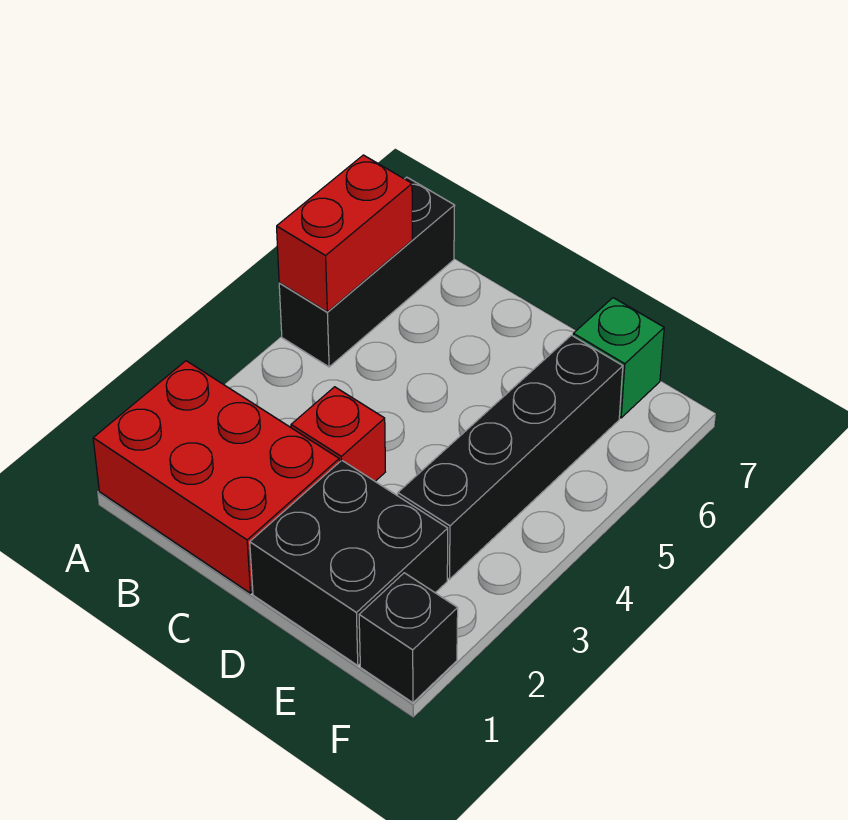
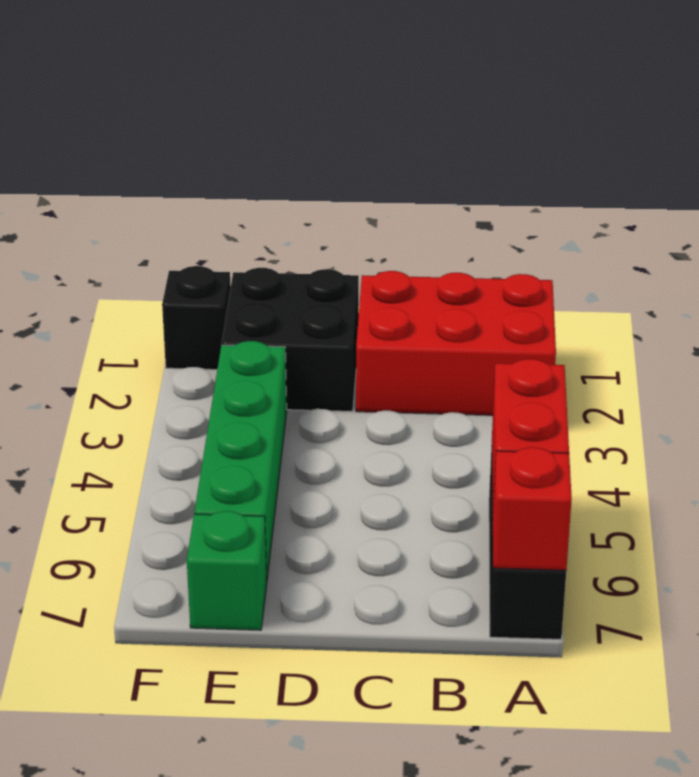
red brick C3 level 1 -> red brick A7 level 2
black brick E3:E6 level 1 -> green brick E3:E6 level 1

